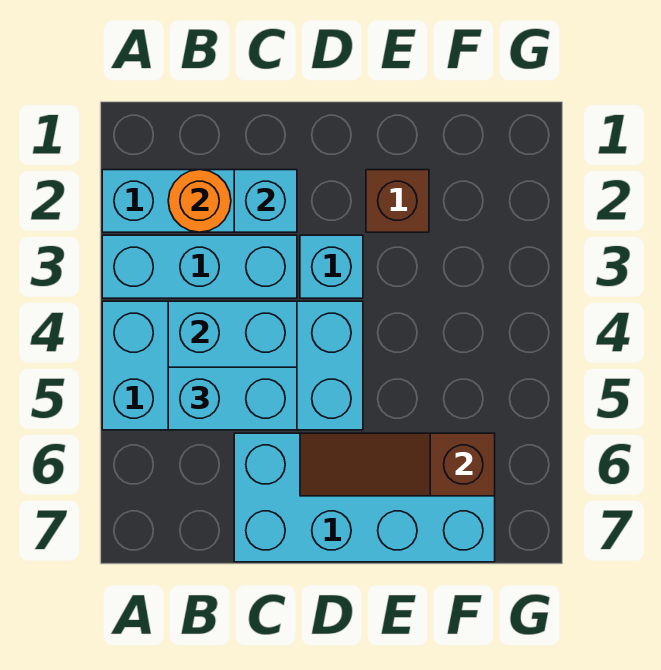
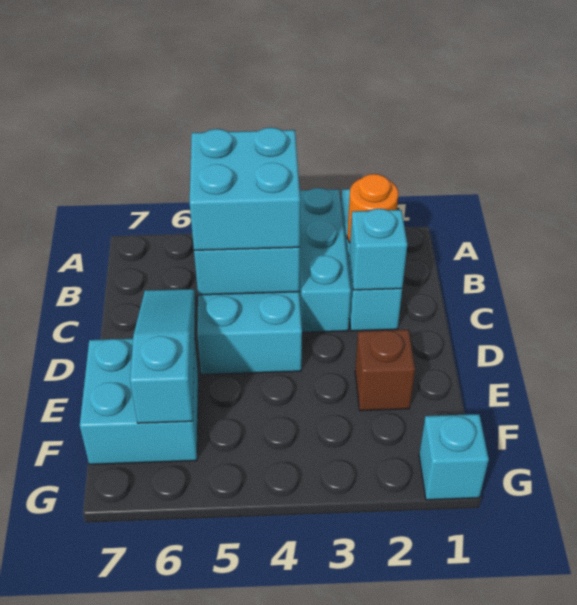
cyan brick B5:C5 level 3 -> cyan brick B4:C5 level 3
cyan brick C6:F7 level 1 -> cyan brick E6:F7 level 1
cyan brick D3 level 1 -> cyan brick G1 level 1
brown slope D6:F6 level 2 top F -> cyan slope D6:F6 level 2 top F

